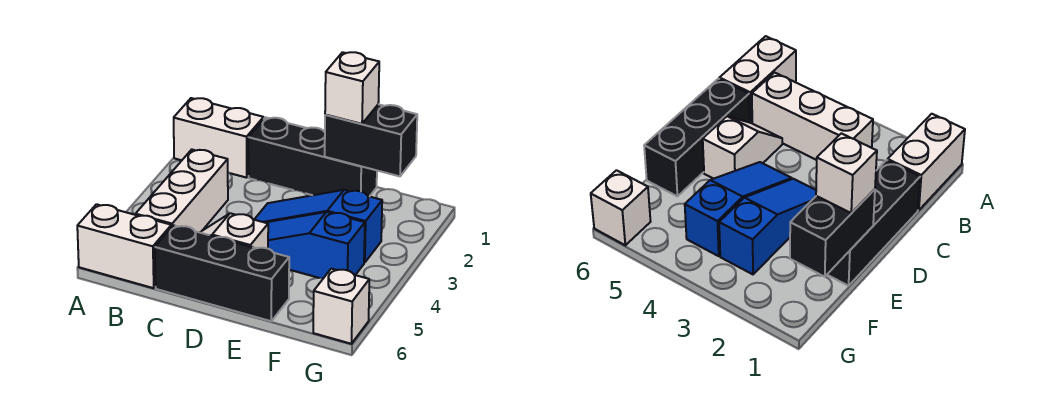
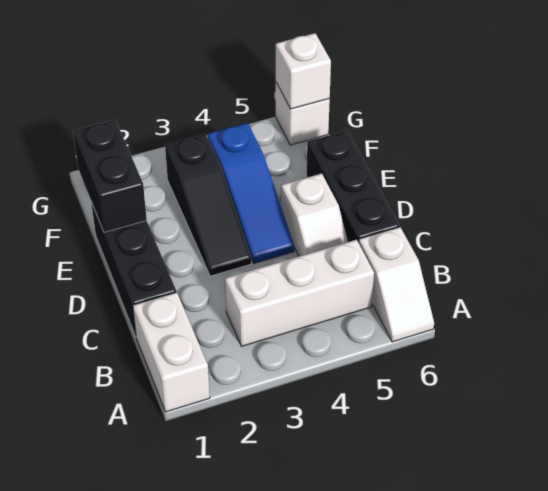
white brick A6:B6 level 1 -> white slope A6:B6 level 1 top B
blue slope D3:F3 level 1 top F -> black slope D3:F3 level 1 top F
white brick E1 level 3 -> white brick G6 level 2

